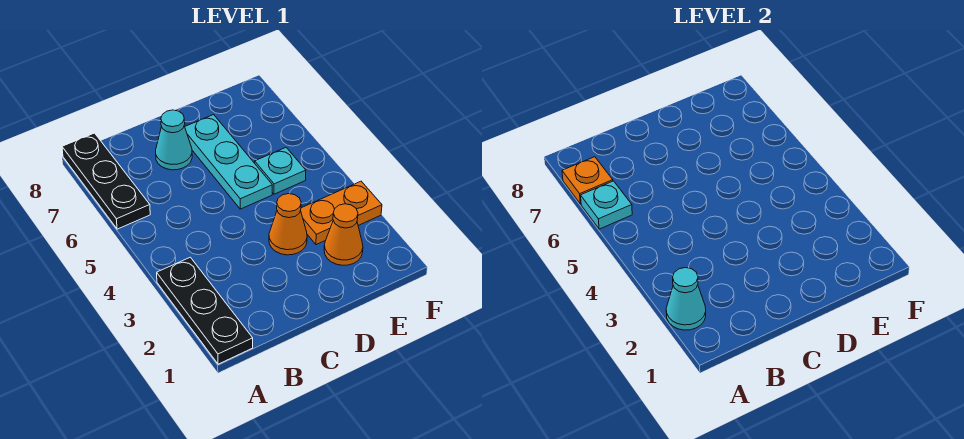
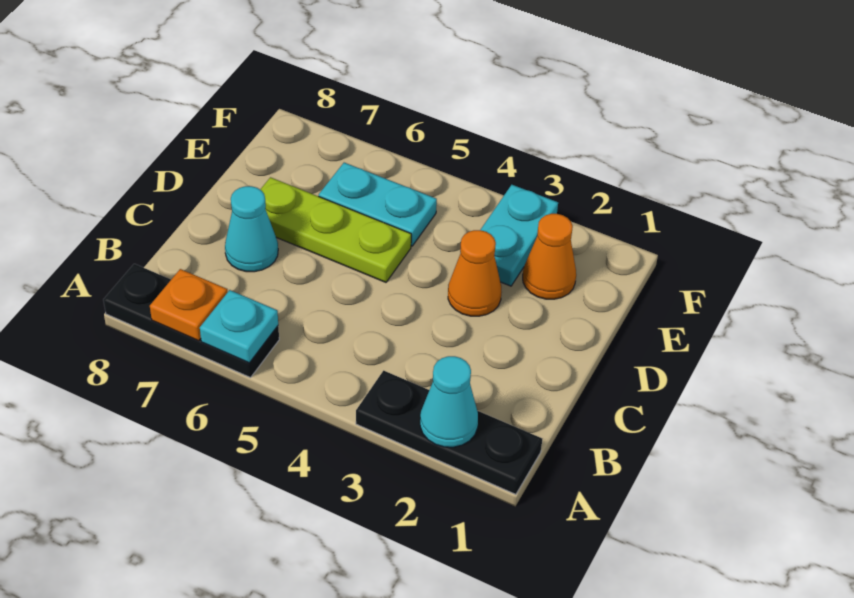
cyan plate D5:D7 level 1 -> lime plate D5:D7 level 1
orange plate E3:F3 level 1 -> cyan plate E3:F3 level 1
cyan plate E5 level 1 -> cyan plate E5:E6 level 1

